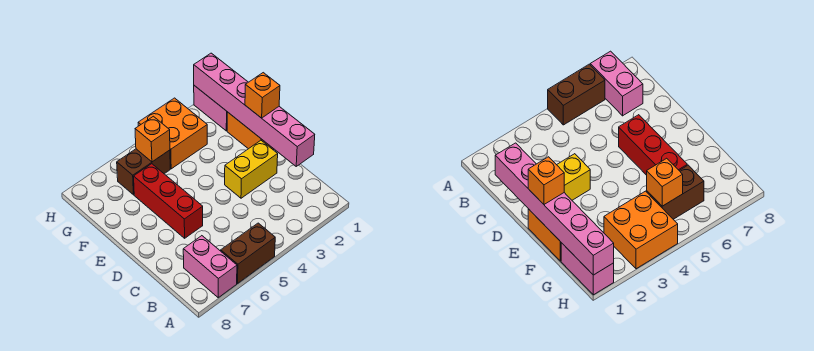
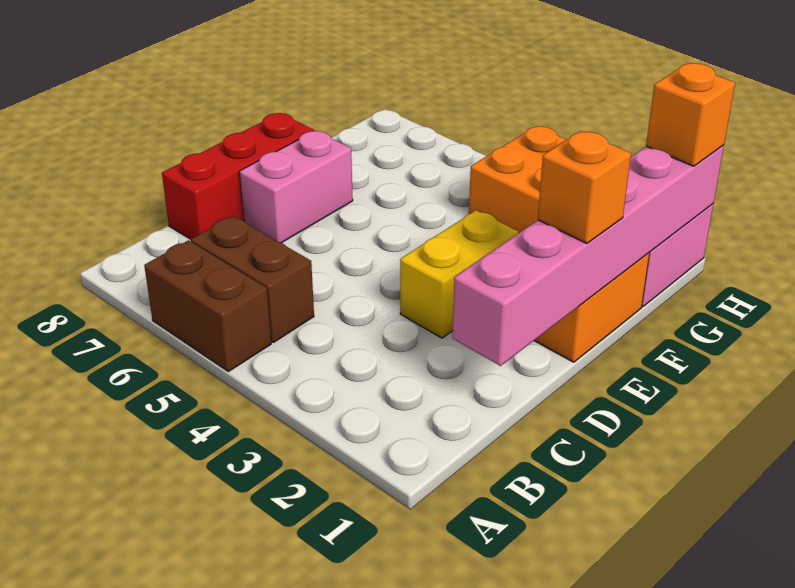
pink brick A7:B7 level 1 -> pink brick D7:E7 level 1
yellow brick D2:D3 level 1 -> yellow brick D3:E3 level 1
red brick D6:F6 level 1 -> red brick C8:E8 level 1
brown brick G5:G6 level 1 -> brown brick B5:B6 level 1
orange brick G5 level 2 -> orange brick H1 level 3

